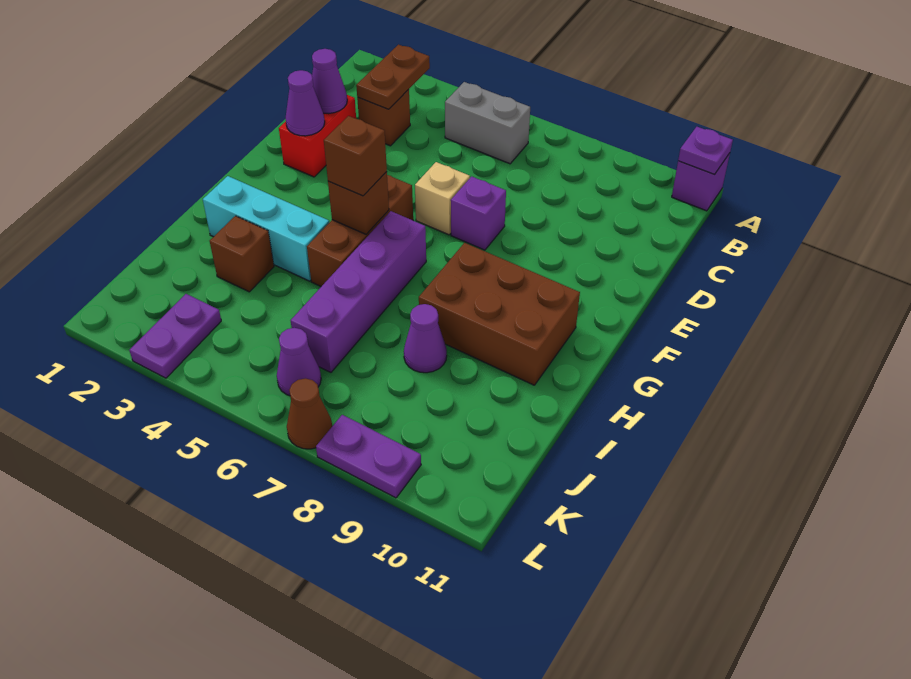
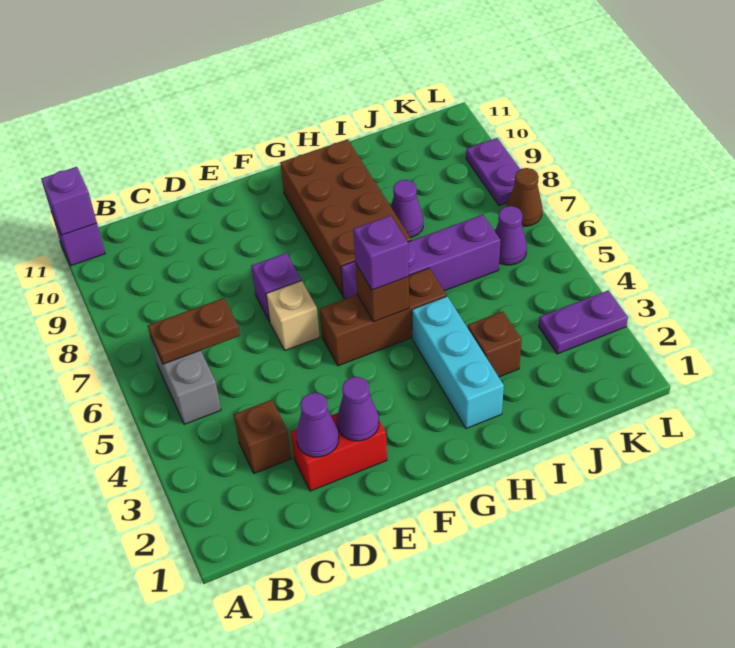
purple plate A11 level 2 -> purple brick A11 level 2
brown plate B3:C3 level 2 -> brown plate B6:C6 level 2
brown brick G5 level 3 -> purple brick G5 level 3
brown brick G8:H10 level 1 -> brown brick G7:H10 level 1

